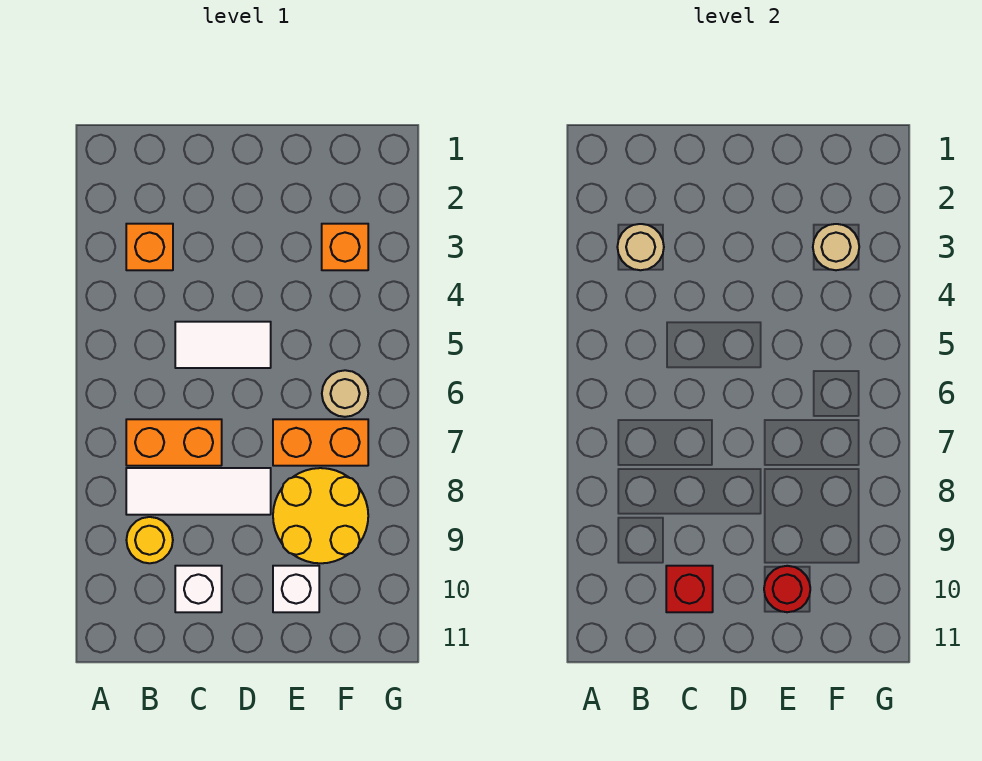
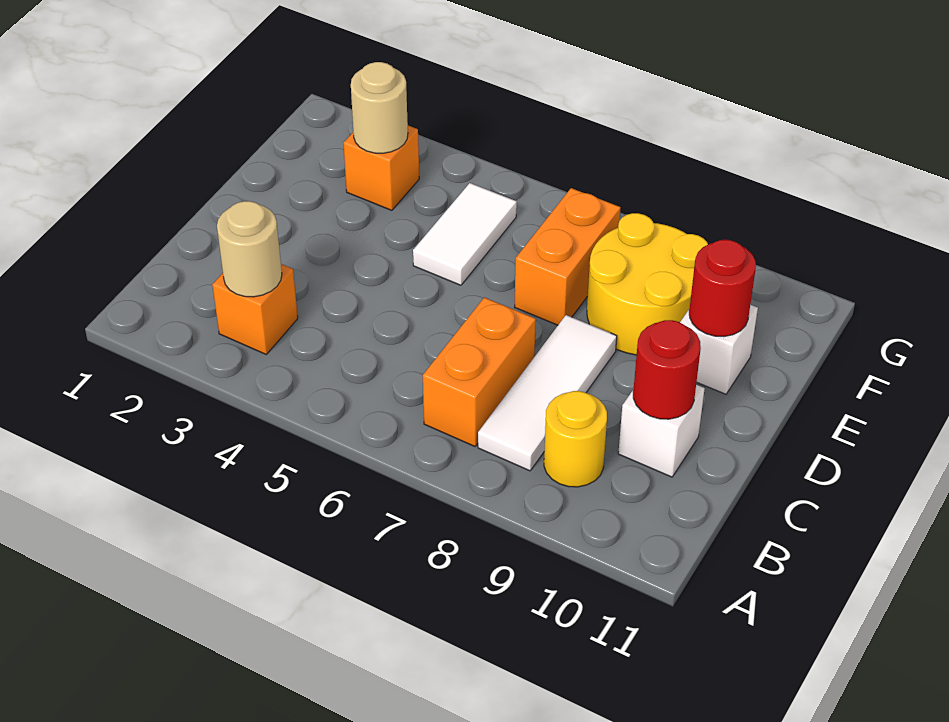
white tile C5:D5 level 1 -> white tile E5:F5 level 1
red brick C10 level 2 -> red round brick C10 level 2
tan round brick F6 level 1 -> none

